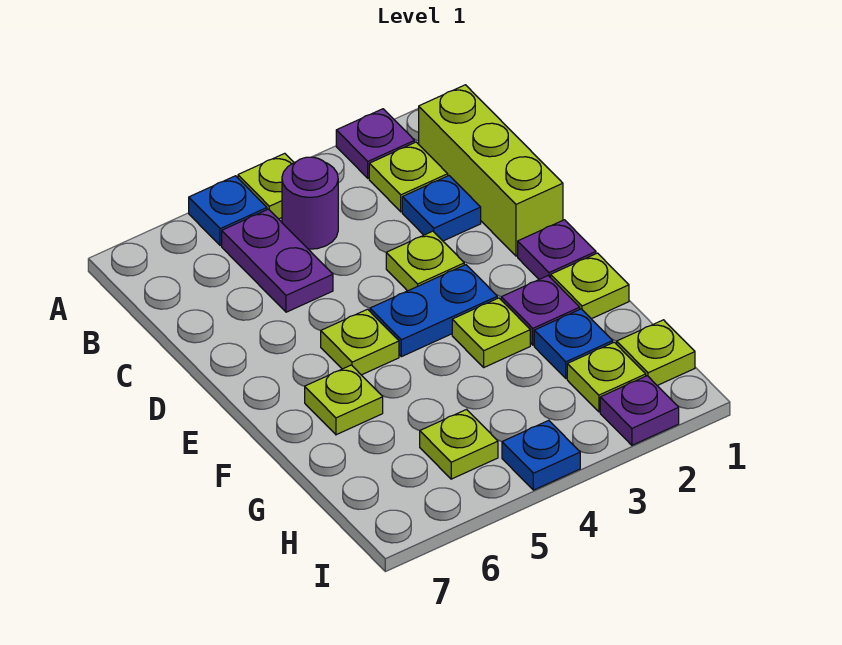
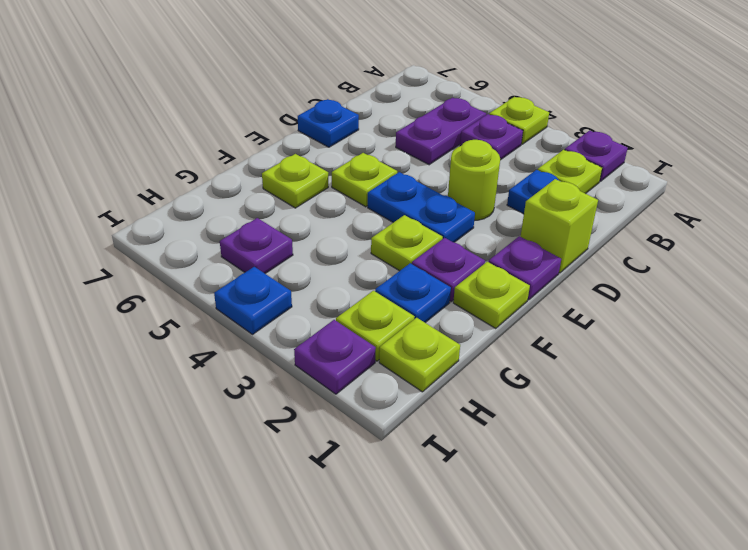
blue plate A5 level 1 -> blue plate D7 level 1
lime brick B1:D1 level 1 -> lime brick D1 level 1
purple round brick B4 level 1 -> purple plate B4 level 1
lime plate D3 level 1 -> lime round brick D3 level 1
lime plate H5 level 1 -> purple plate H5 level 1

